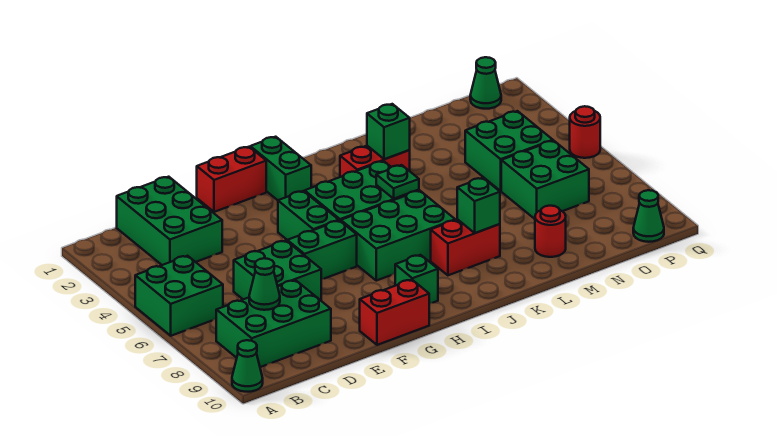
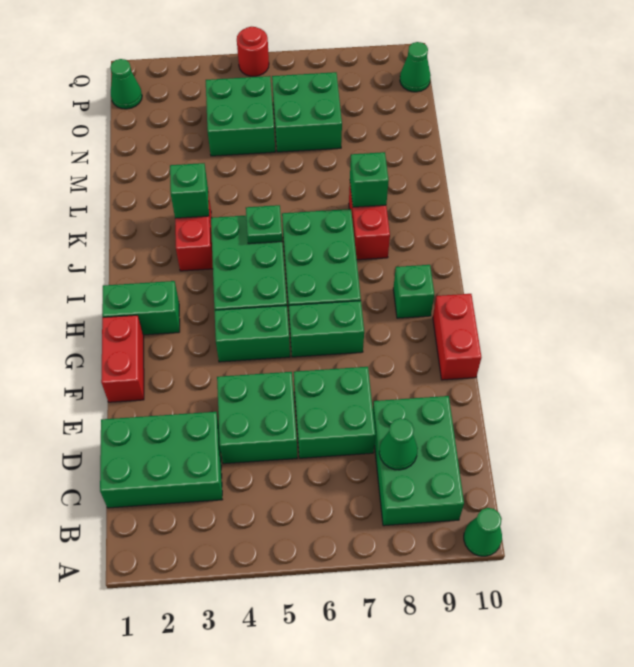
green brick A5:B6 level 1 -> green brick D4:E5 level 1
green brick F6:G6 level 1 -> green brick G6:G7 level 1
red round brick M9 level 1 -> none

